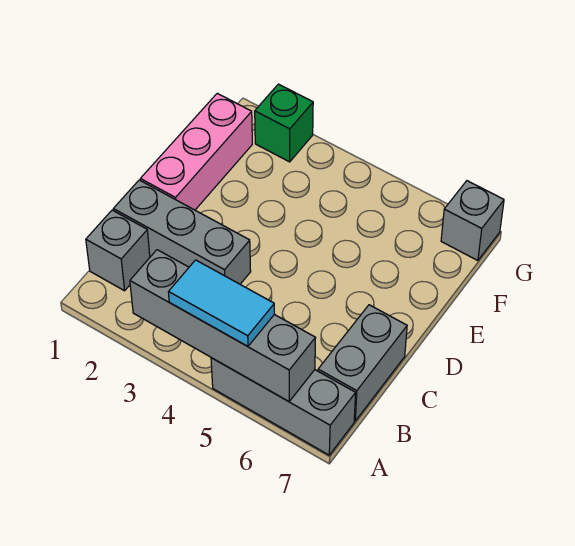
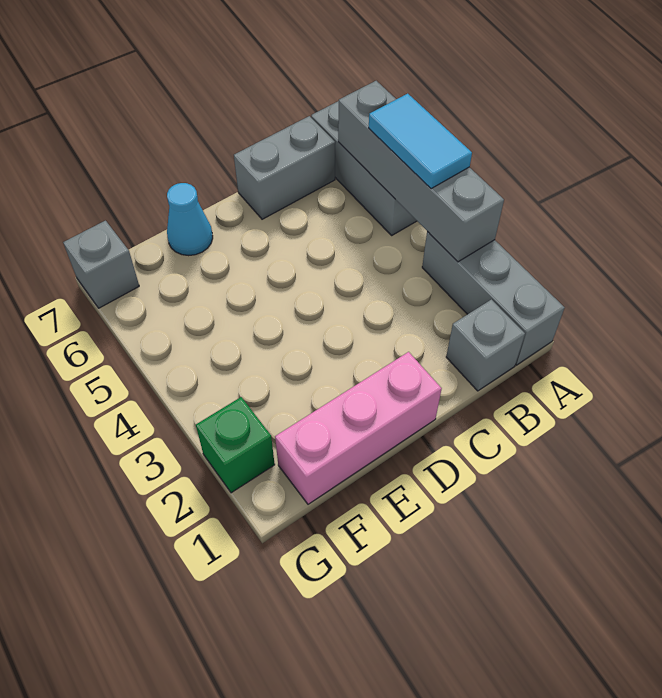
grey brick C1:C3 level 1 -> grey brick A1:A3 level 1
none -> cyan cone E7 level 1

